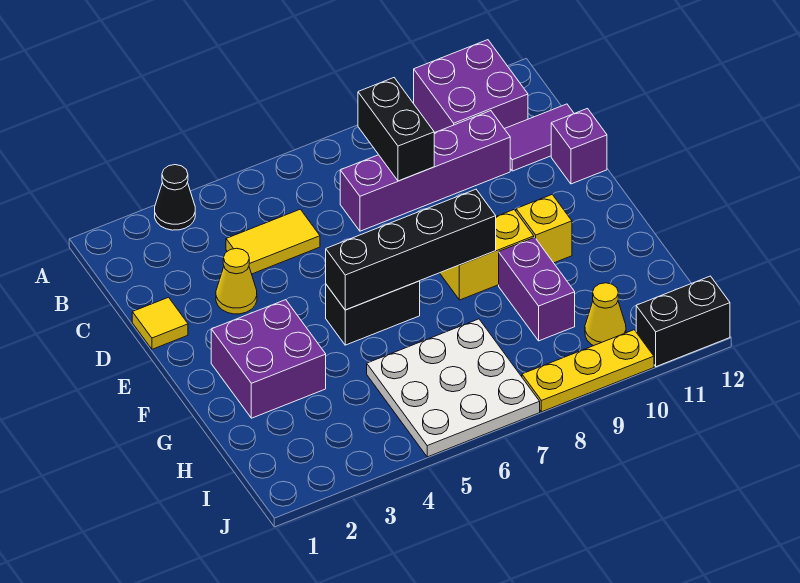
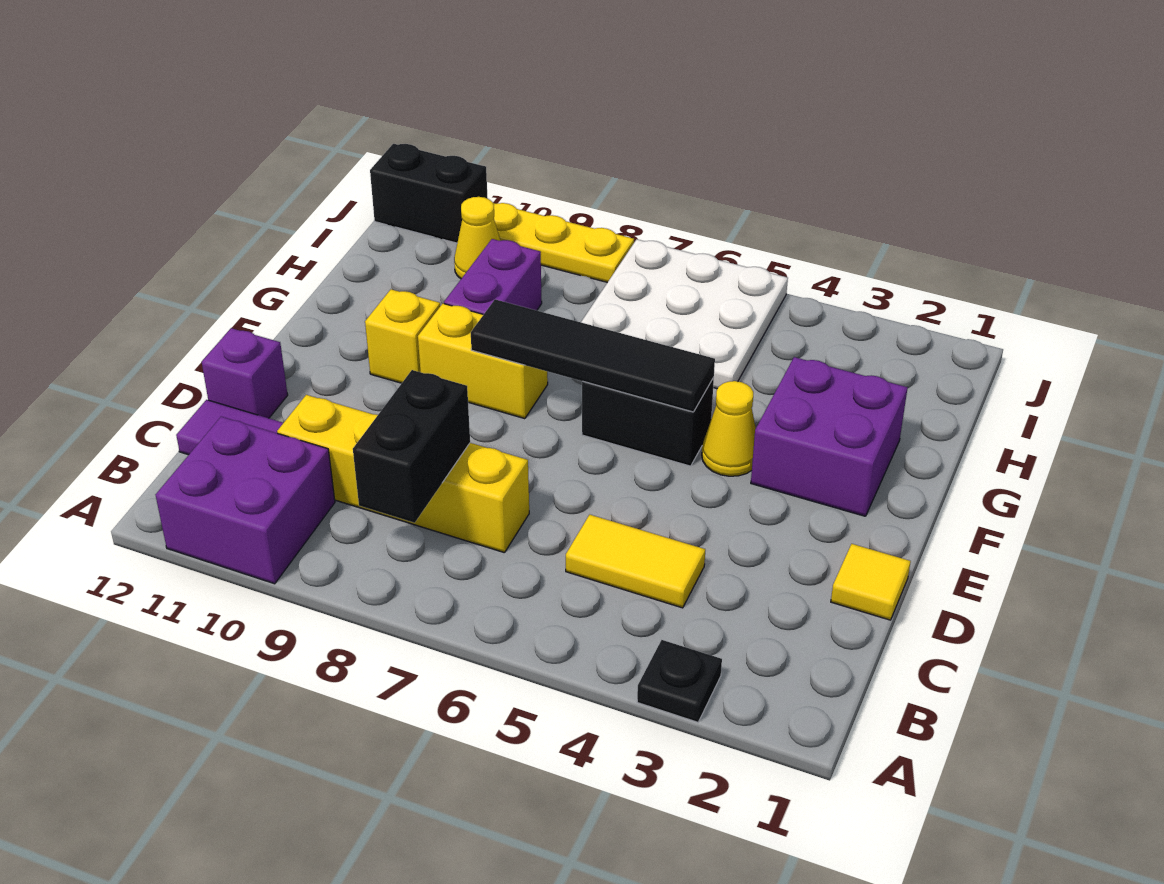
black cone A3 level 1 -> black plate A3 level 1
purple brick C7:C10 level 1 -> yellow brick C7:C10 level 1
yellow cone D3 level 1 -> yellow cone F4 level 1
black brick F5:F8 level 2 -> black tile F5:F8 level 2

